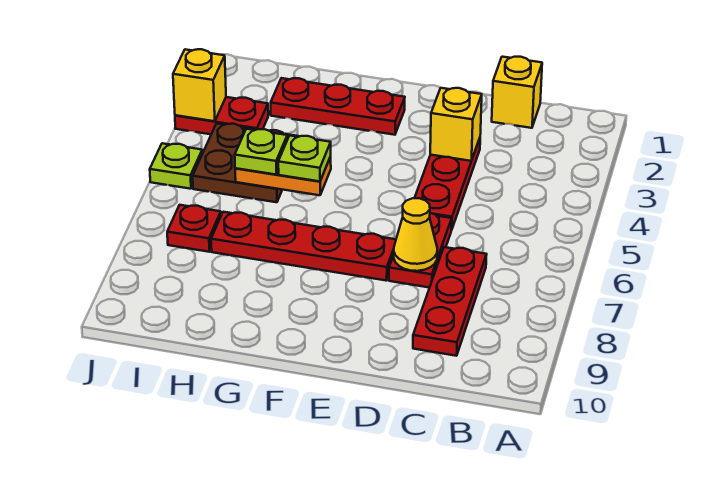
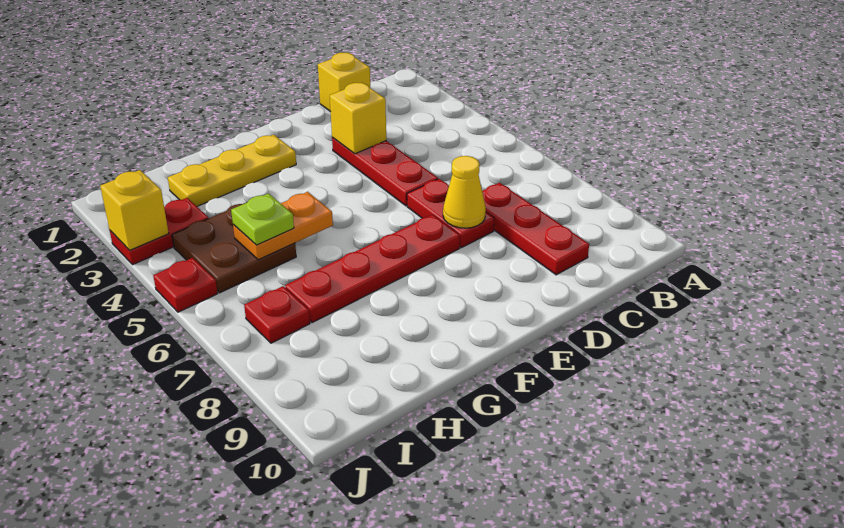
red plate F2:H2 level 1 -> yellow plate F2:H2 level 1
lime plate G5 level 3 -> none
lime plate J5 level 1 -> red plate J5 level 1

